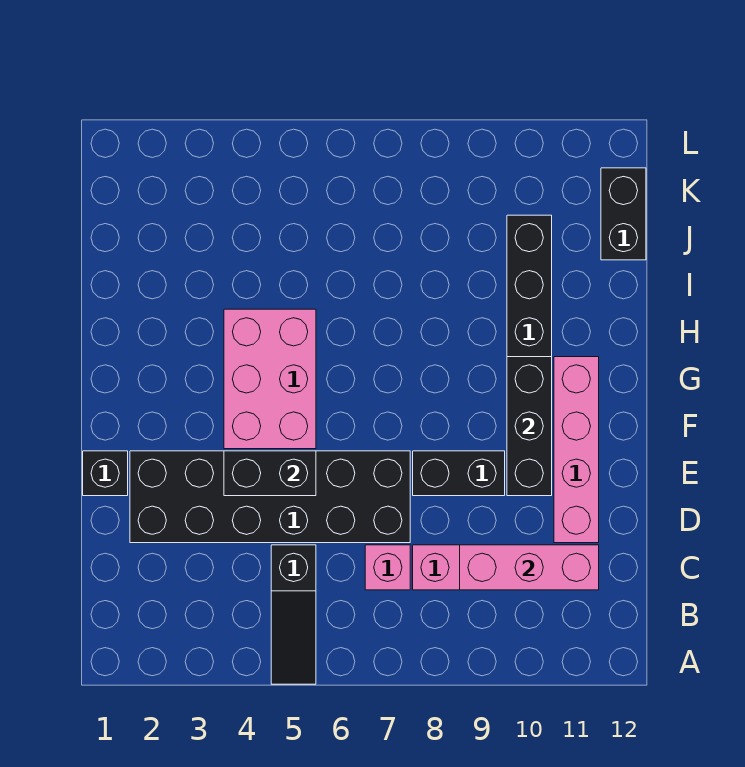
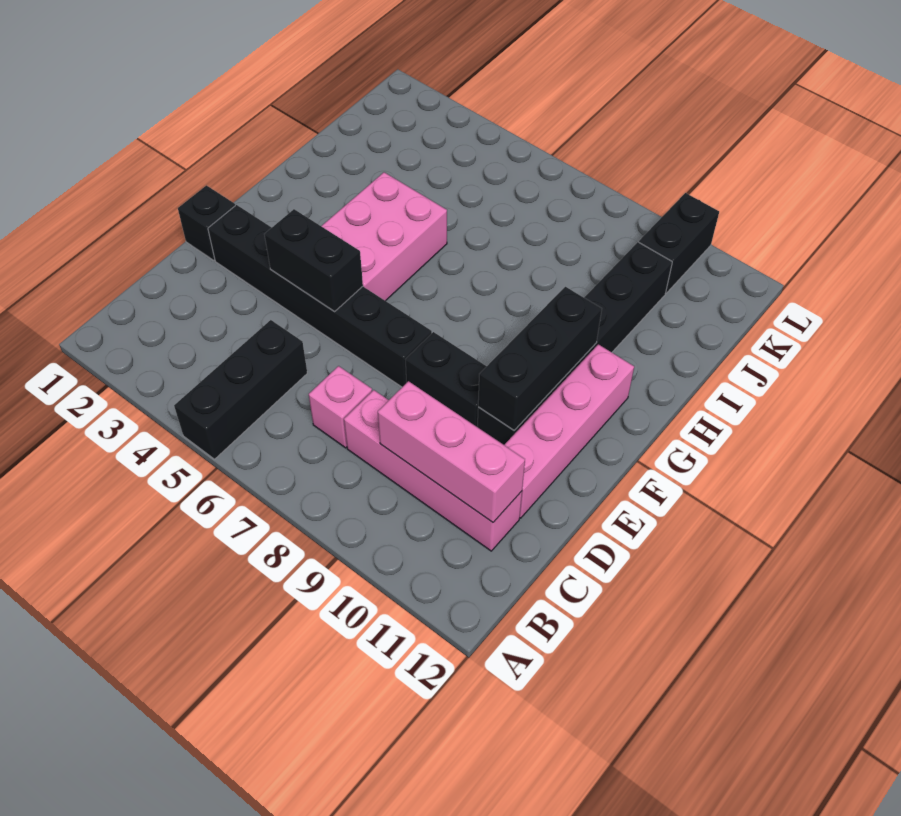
black slope A5:C5 level 1 top C -> black brick A5:C5 level 1
black brick D2:E7 level 1 -> black brick E2:E7 level 1
black brick J12:K12 level 1 -> black brick K10:L10 level 1

